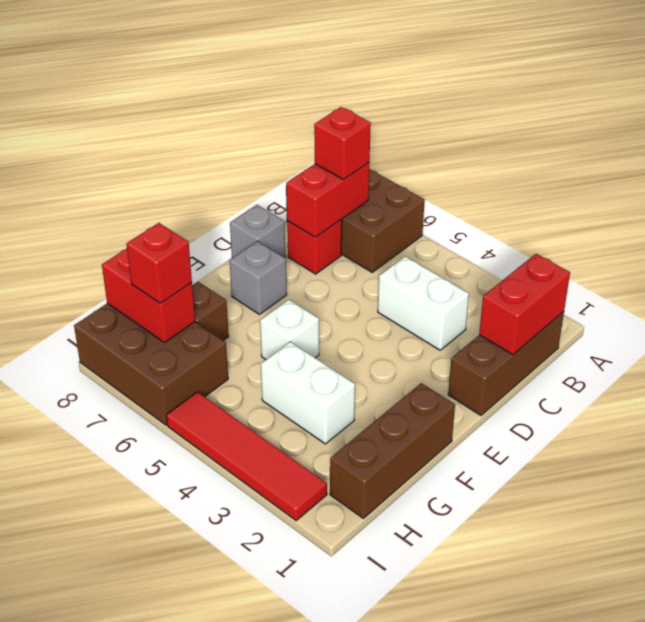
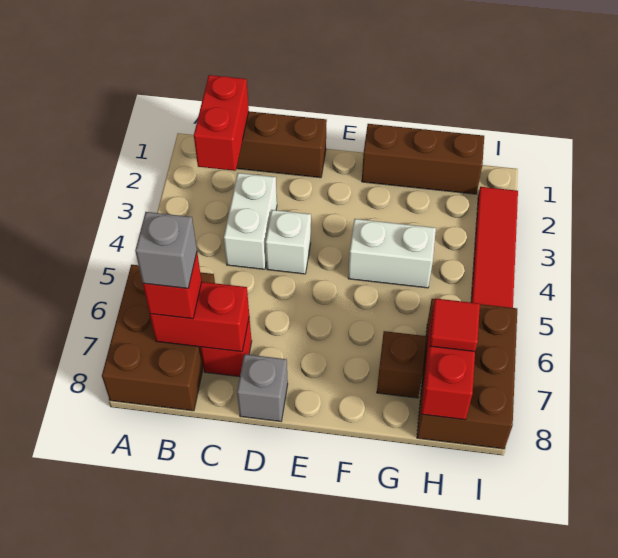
red brick B1:C1 level 2 -> red brick B1:B2 level 2
grey brick E7 level 1 -> grey brick B7 level 4
white brick F5 level 1 -> white brick D4 level 1
white brick G3:G4 level 1 -> white brick F4:G4 level 1
red brick H7 level 3 -> red tile H7 level 3

